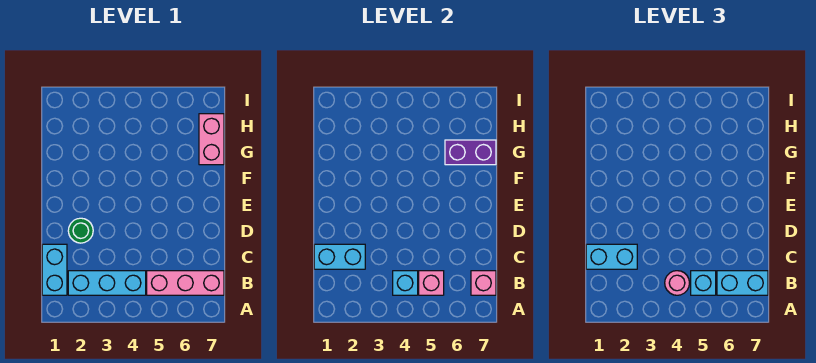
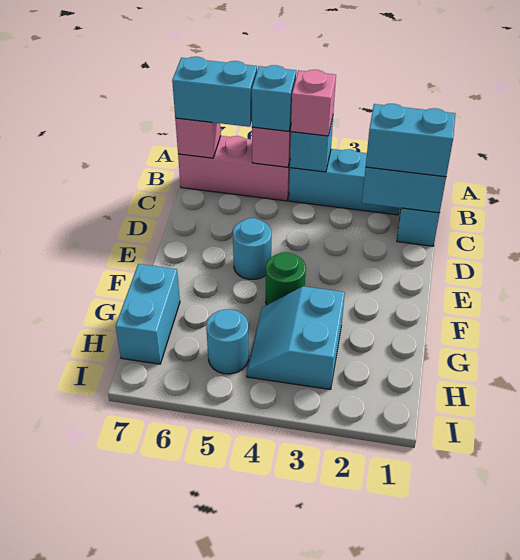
pink round brick B4 level 3 -> pink brick B4 level 3
green round brick D2 level 1 -> green round brick F4 level 1
none -> cyan round brick E5 level 1
none -> cyan slope G3:H4 level 1 top 3
purple brick G6:G7 level 2 -> none
pink brick G7:H7 level 1 -> cyan brick G7:H7 level 1
none -> cyan round brick H5 level 1

